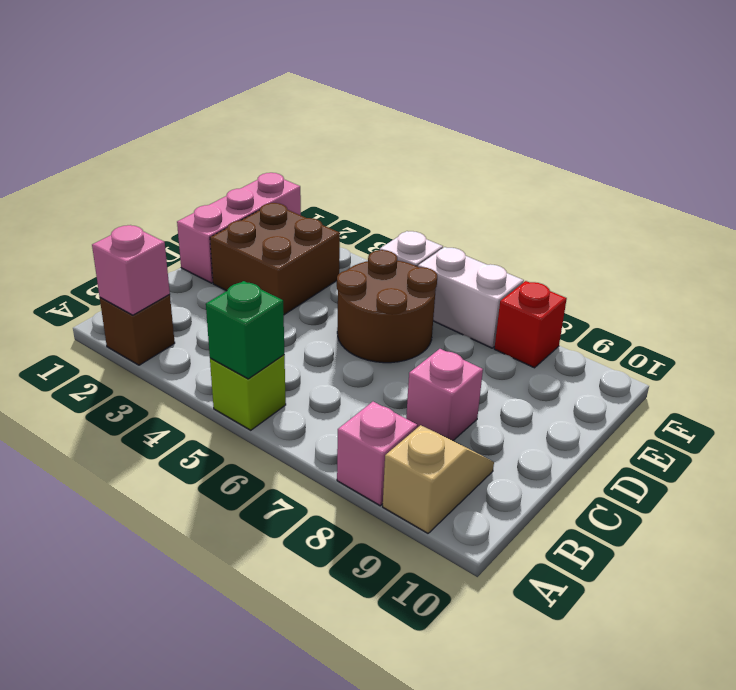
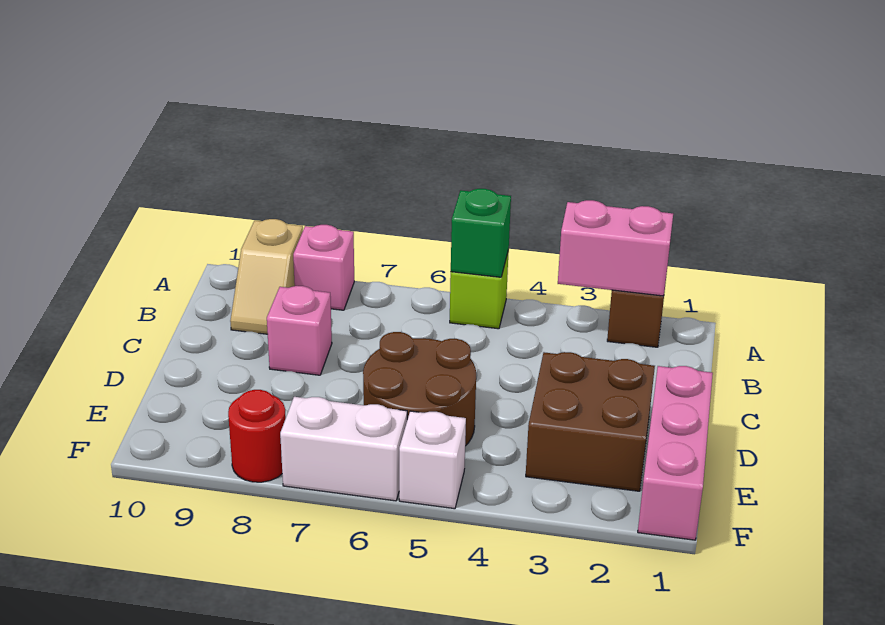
pink brick A2 level 2 -> pink brick A2:A3 level 2
red brick F8 level 1 -> red round brick F8 level 1

